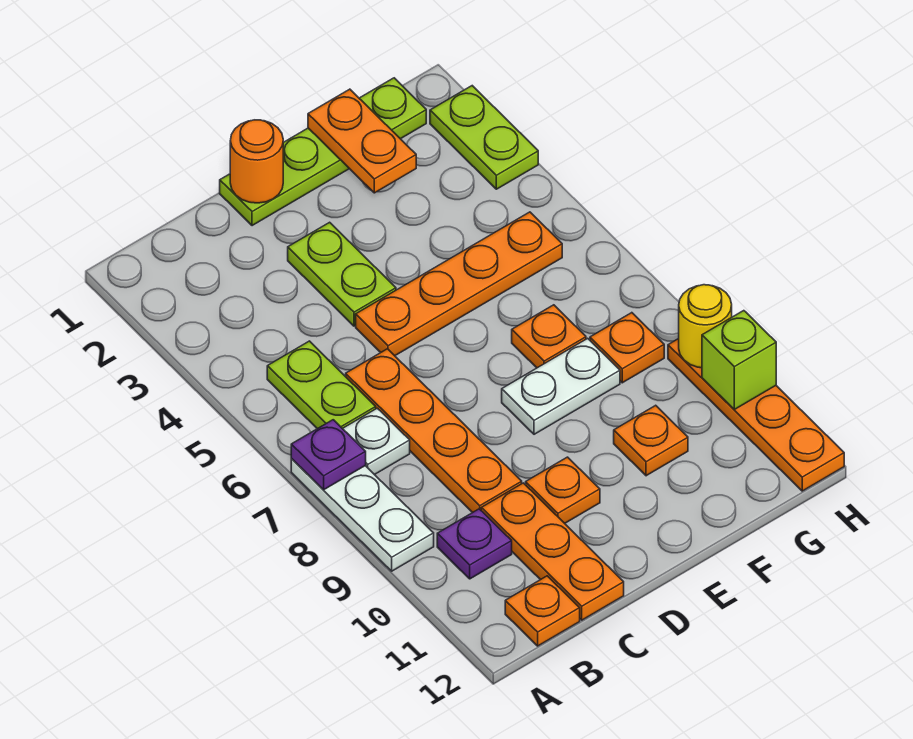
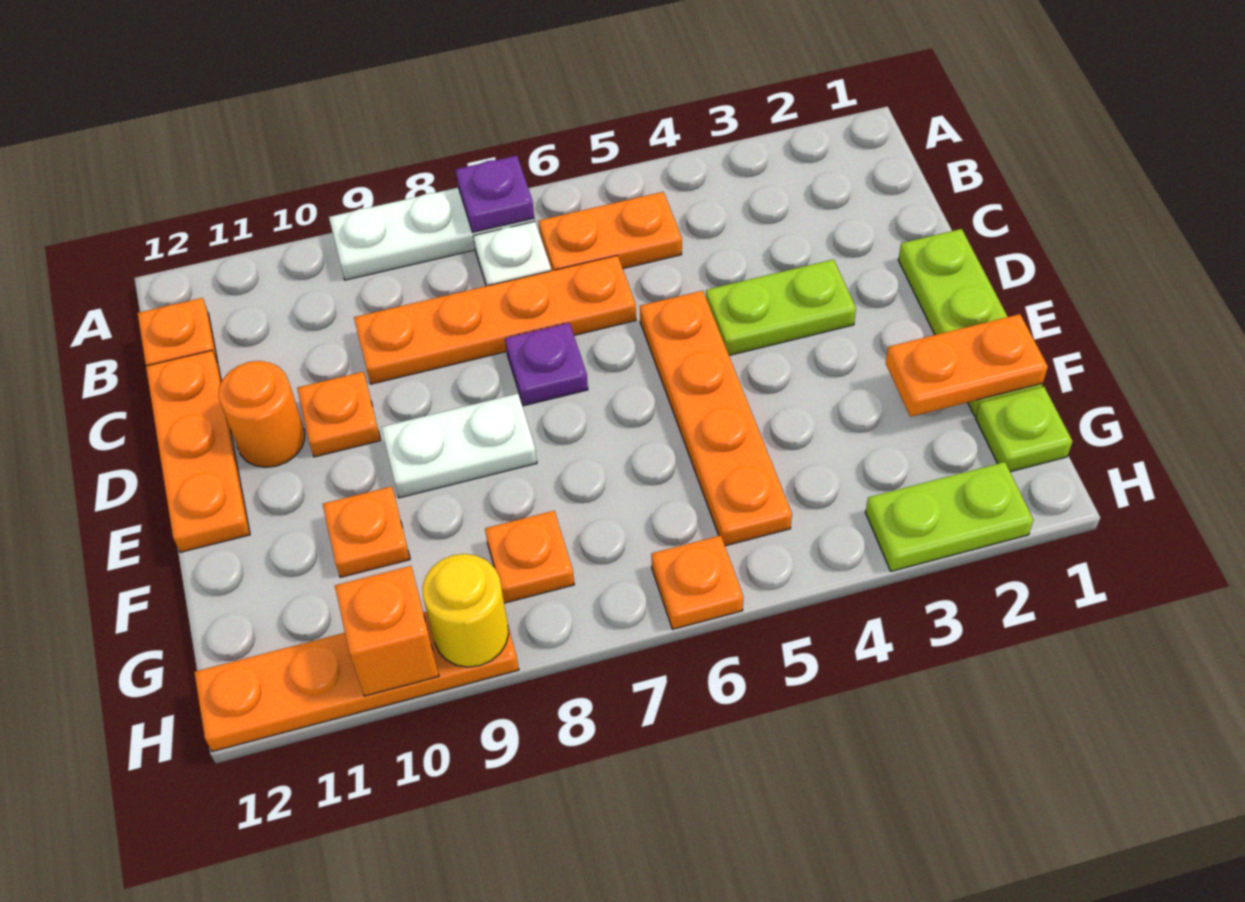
lime plate B5:B6 level 1 -> orange plate B5:B6 level 1
purple plate B10 level 1 -> purple plate D7 level 1
orange plate C10:C12 level 1 -> orange plate C12:E12 level 1
orange round brick D1 level 2 -> orange round brick D11 level 1
white plate E8:F8 level 1 -> white plate E8:E9 level 1
orange plate F7 level 1 -> orange plate H6 level 1
lime brick H10 level 2 -> orange brick H10 level 2

